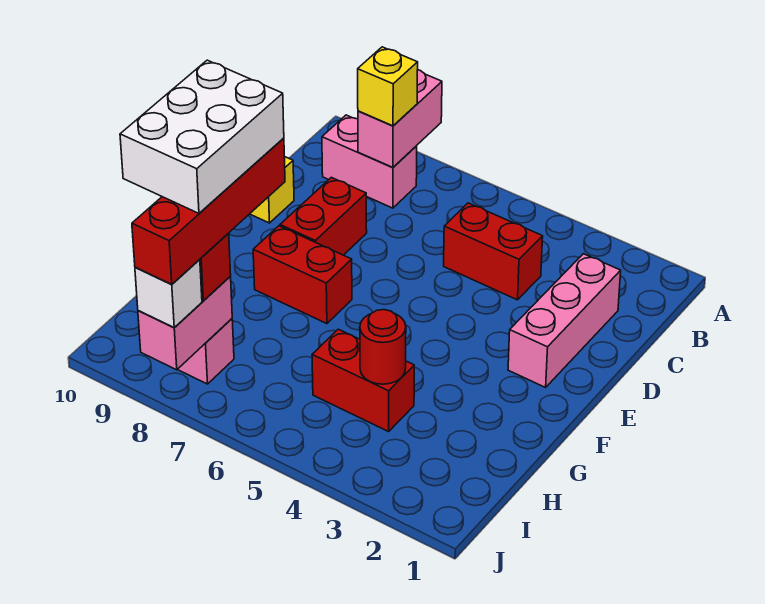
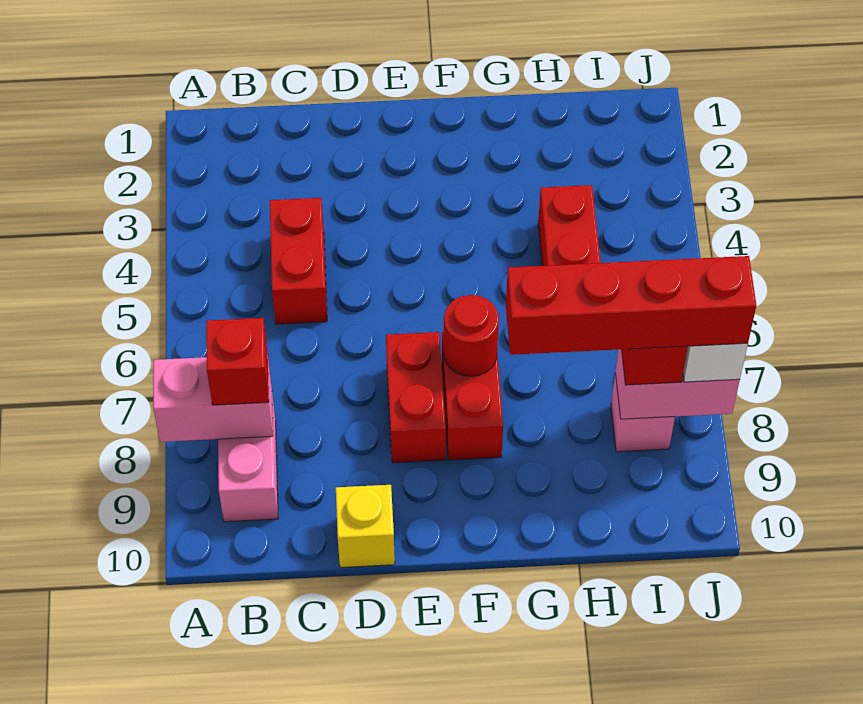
yellow brick B8 level 3 -> red brick B8 level 3
pink brick C2:E2 level 1 -> none
red brick D8:E8 level 1 -> red brick E7:E8 level 1
white brick G8:I9 level 5 -> none
red round brick H4 level 2 -> red round brick F7 level 2

